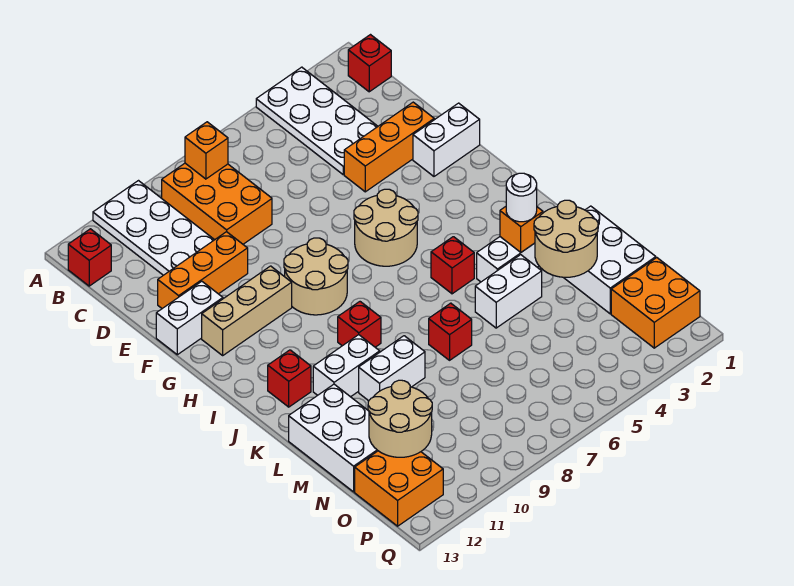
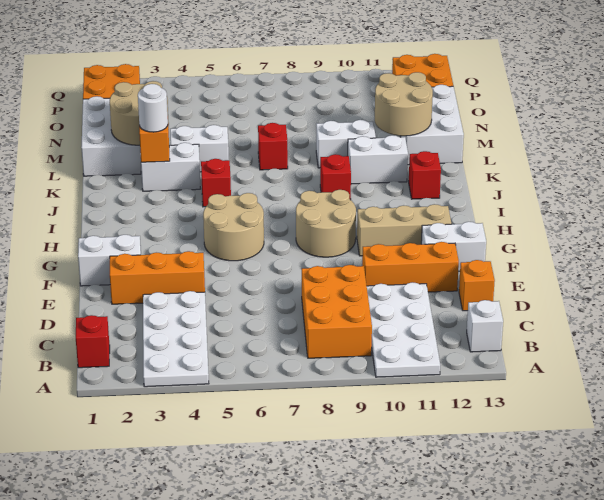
orange brick B8 level 2 -> orange brick D13 level 1
red brick B13 level 1 -> white brick B13 level 1
tan round brick N11:O12 level 2 -> tan round brick L11:M12 level 2

